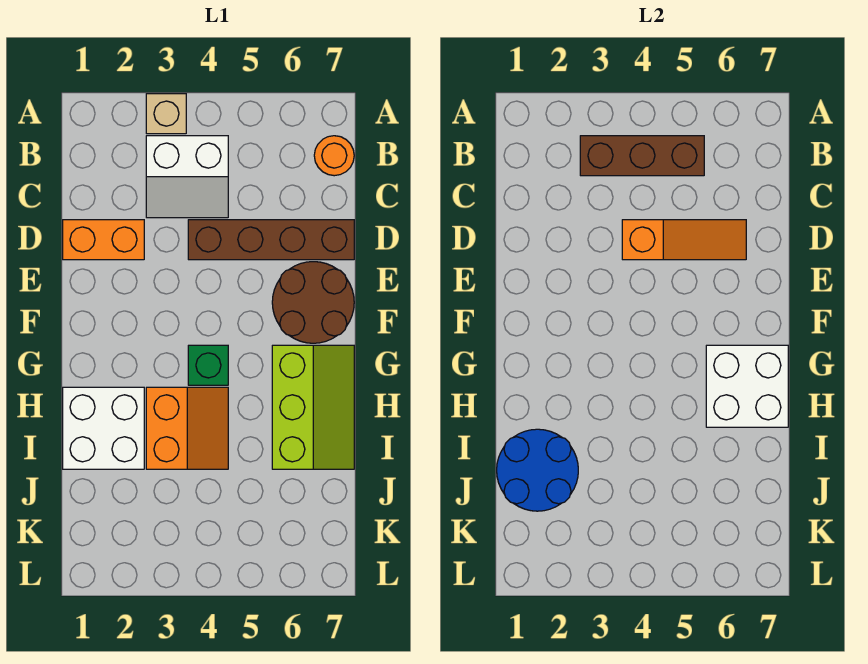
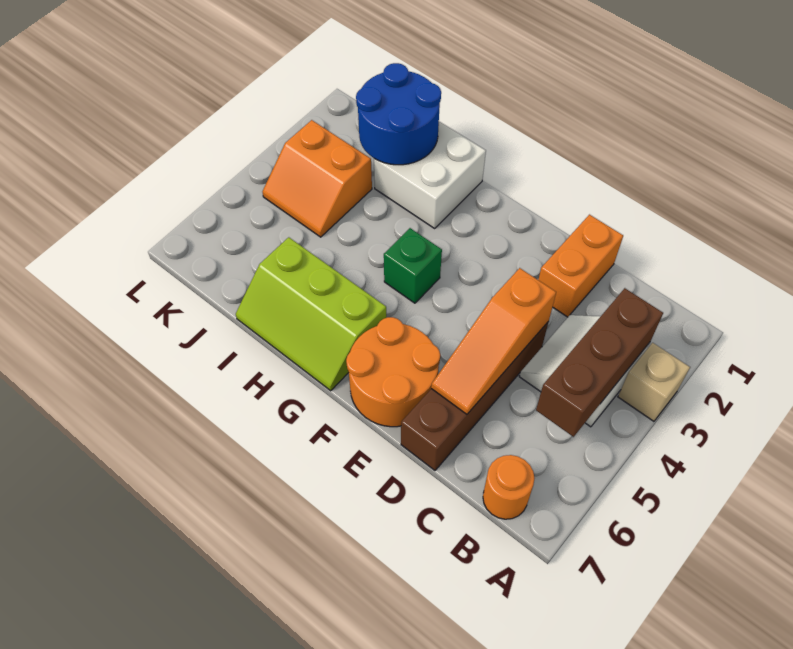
brown round brick E6:F7 level 1 -> orange round brick E6:F7 level 1
white brick G6:H7 level 2 -> none
orange slope H3:I4 level 1 top 3 -> orange slope J3:K4 level 1 top 3

